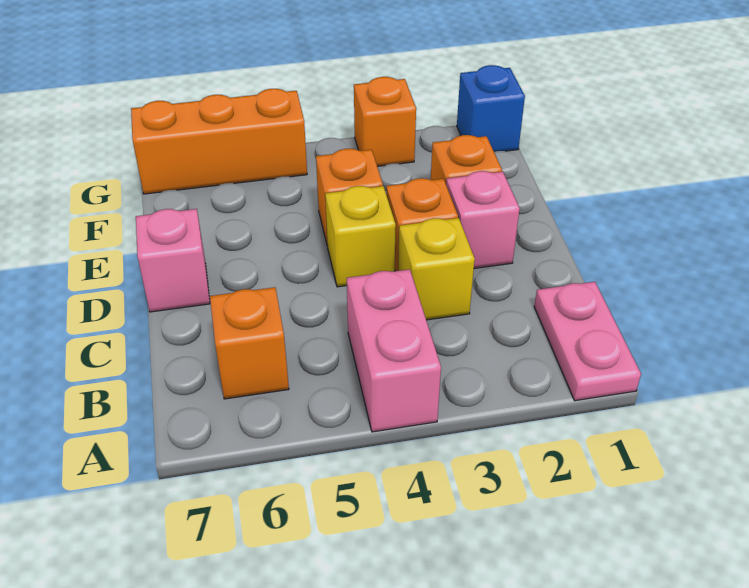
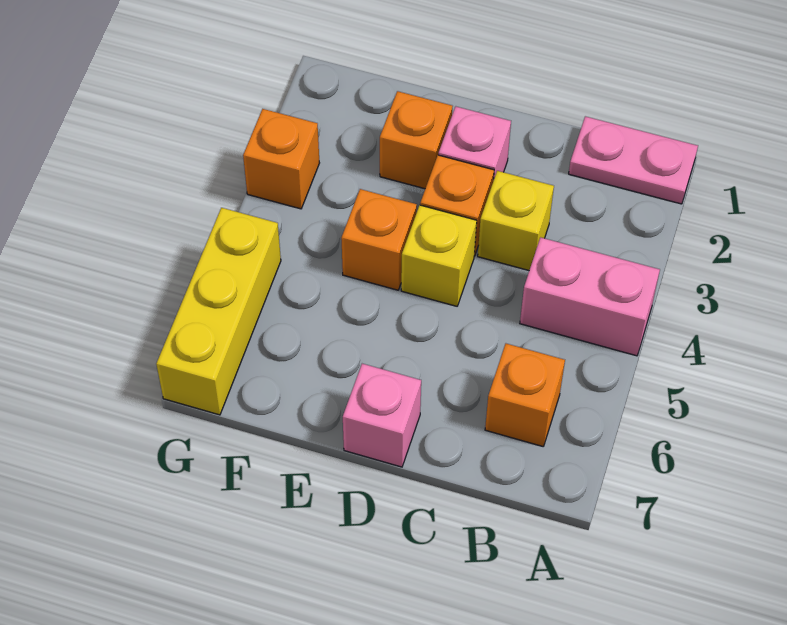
blue brick G1 level 1 -> none
orange brick G5:G7 level 1 -> yellow brick G5:G7 level 1

